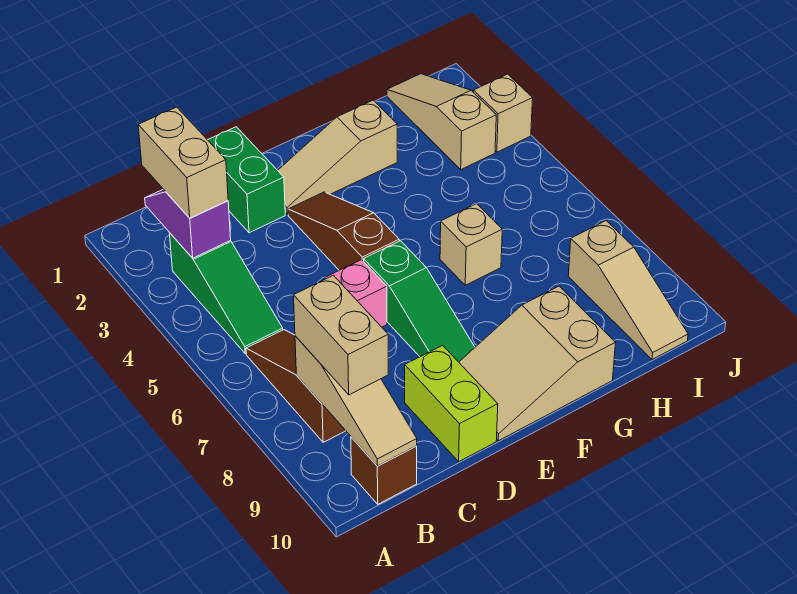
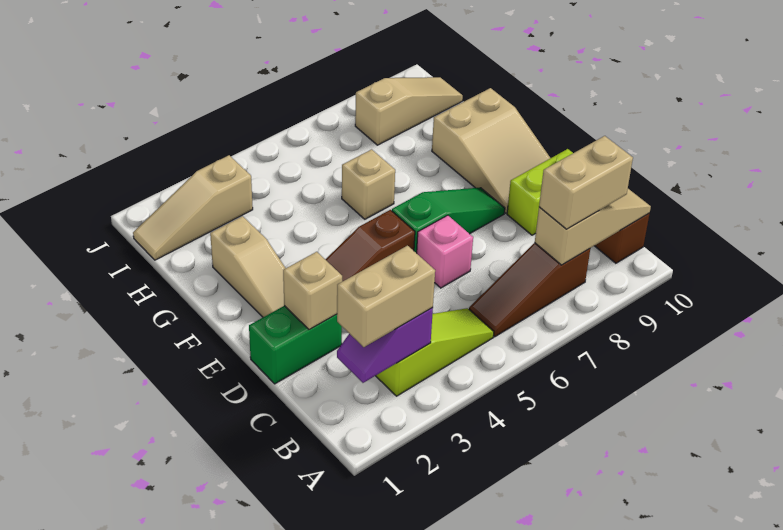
green slope B3:B5 level 1 top 3 -> lime slope B3:B5 level 1 top 3
tan brick J3 level 1 -> tan brick D2 level 2

